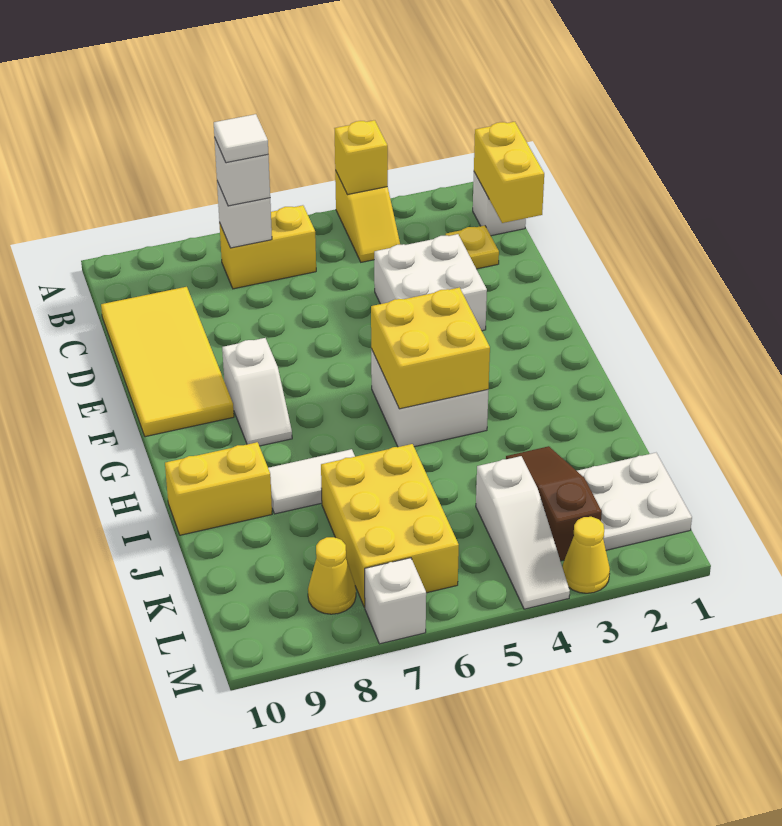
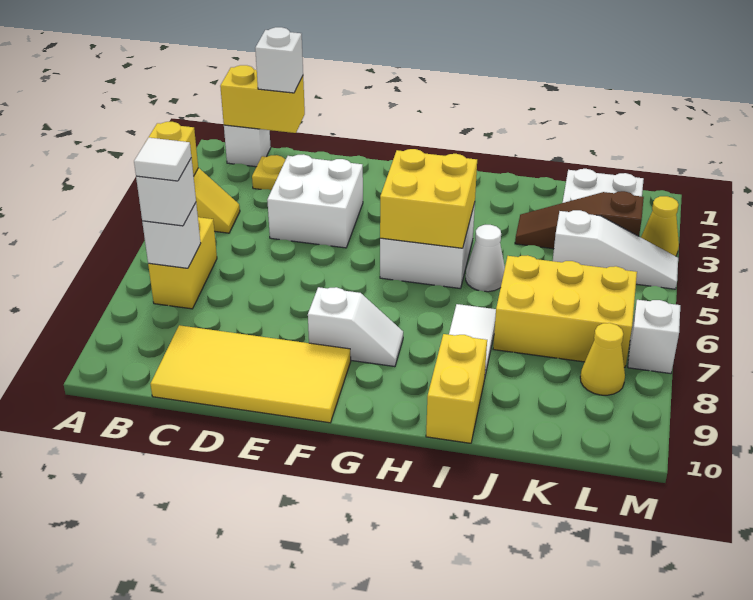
none -> white brick C1 level 3
none -> white cone I5 level 1

